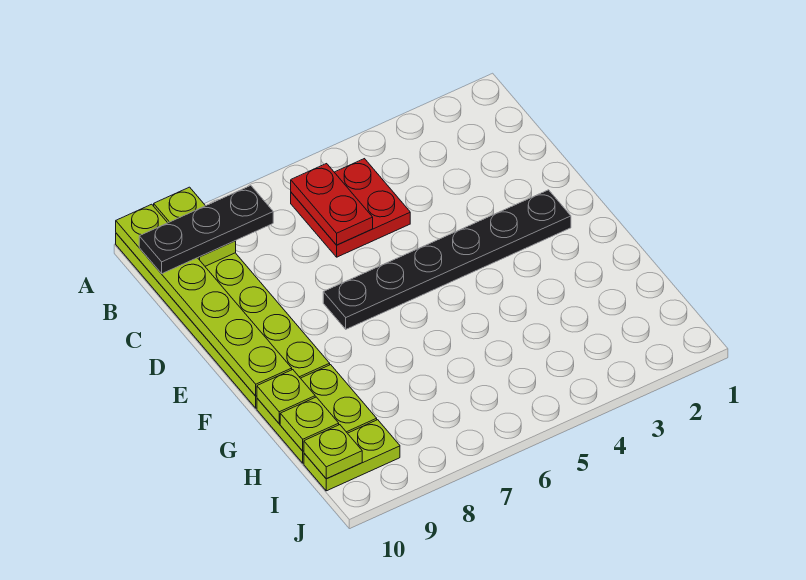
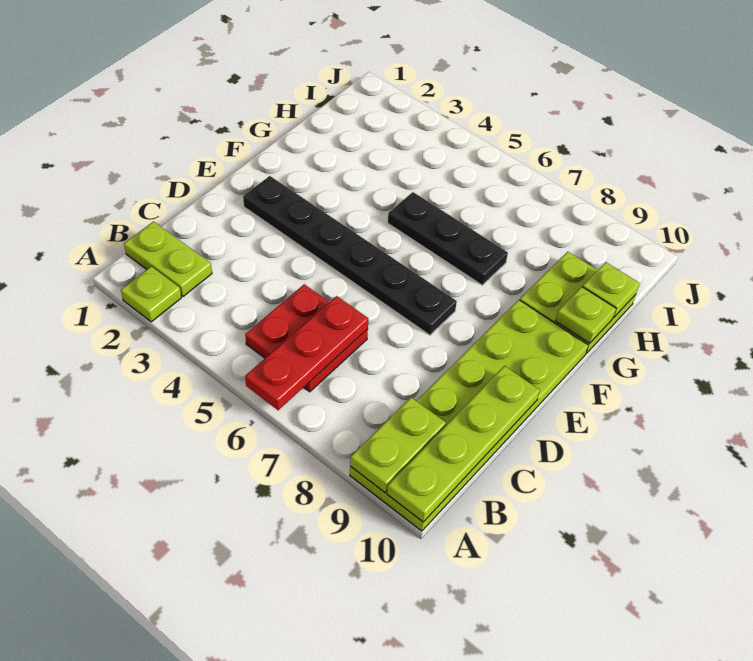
lime plate A10:F10 level 2 -> lime plate A10:D10 level 2
red plate B6:C6 level 2 -> red plate A6:C6 level 2
black plate B8:B10 level 3 -> black plate G5:G7 level 1
lime plate I9:I10 level 1 -> lime plate B1:B2 level 1
lime plate I10 level 2 -> lime plate A2 level 1

